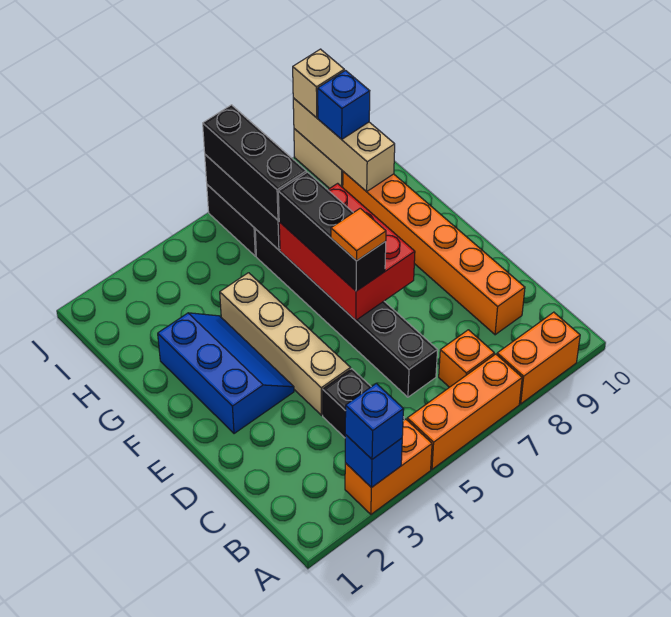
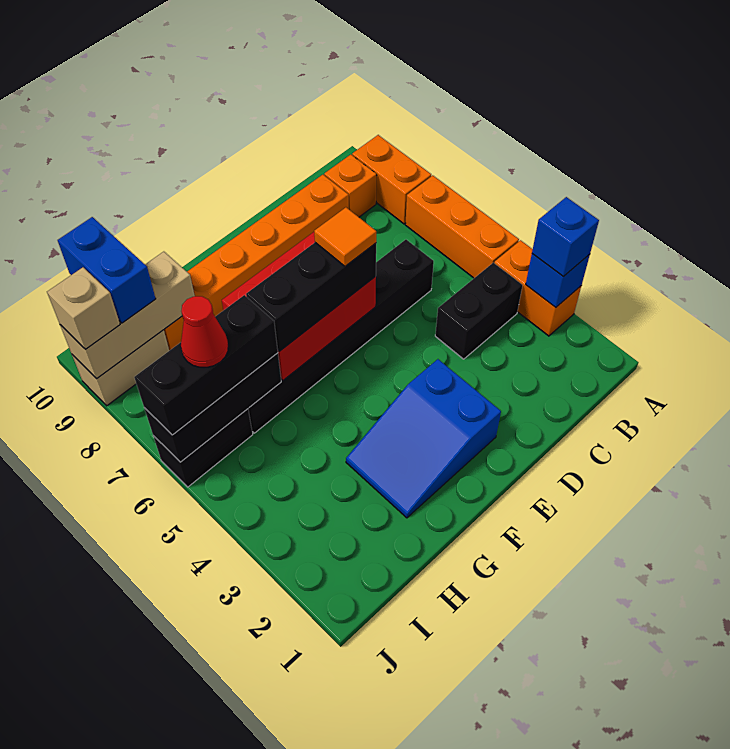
orange brick B7 level 1 -> orange brick B9 level 1
tan brick D4:G4 level 1 -> none
blue slope E2:G3 level 1 top 2 -> blue slope E2:G3 level 1 top E
none -> red cone I6 level 4
blue brick I9 level 3 -> blue brick I9:I10 level 3

